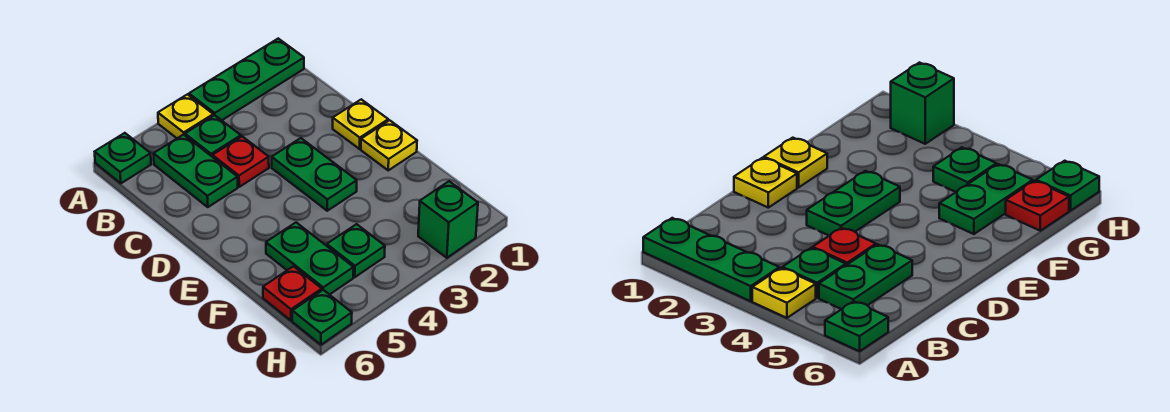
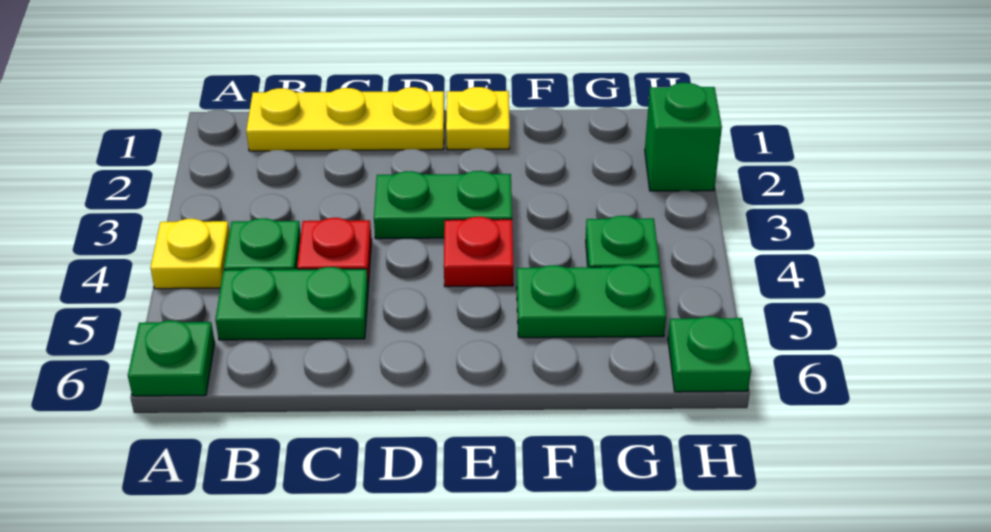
green plate A1:A3 level 1 -> none
yellow plate D1 level 1 -> yellow plate B1:D1 level 1
red plate G6 level 1 -> red plate E4 level 1

